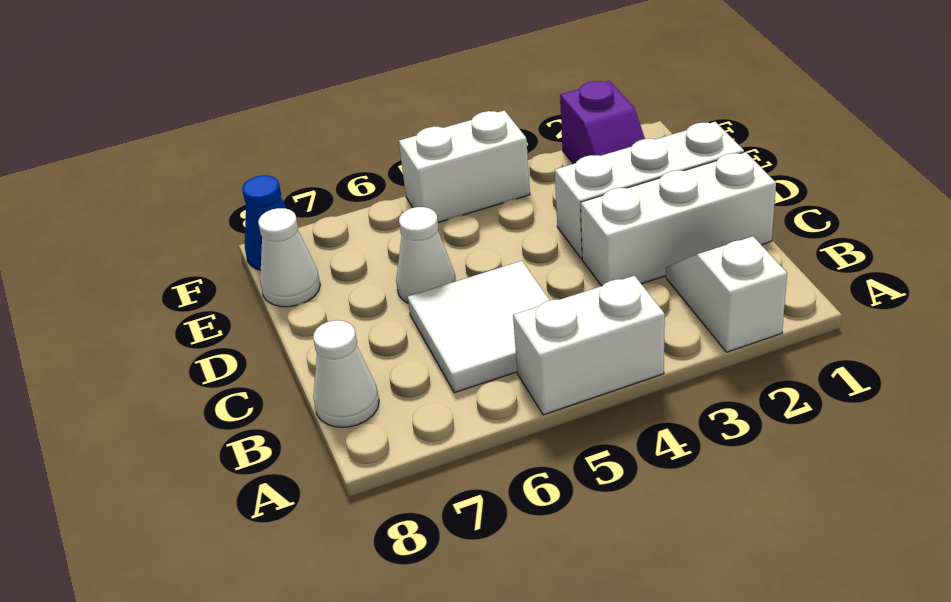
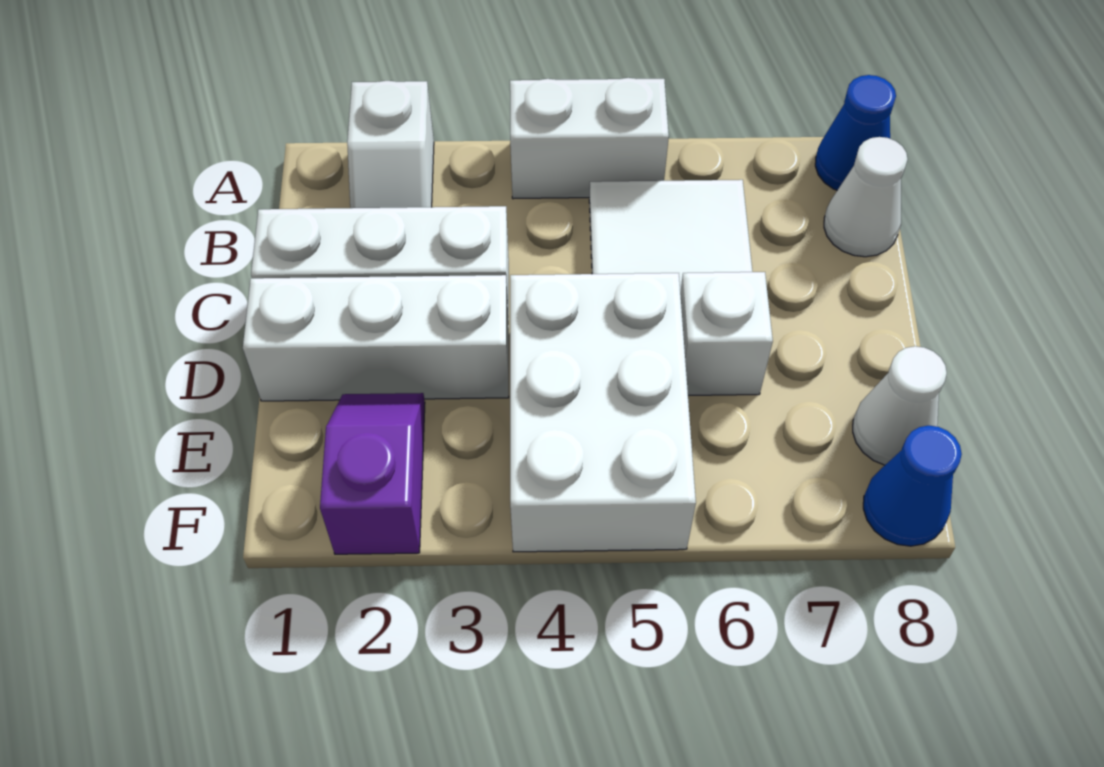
none -> blue cone A8 level 1
white cone D6 level 1 -> white brick D6 level 1
white brick F4:F5 level 1 -> white brick D4:F5 level 1

